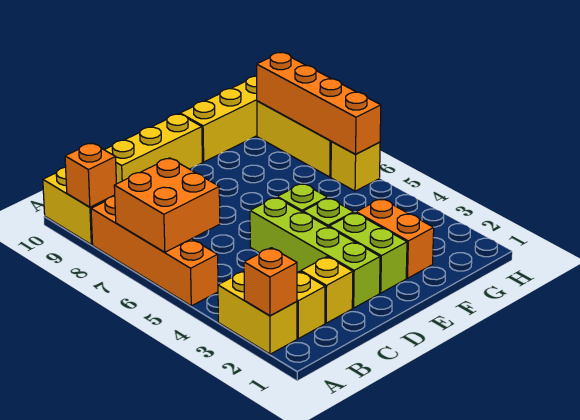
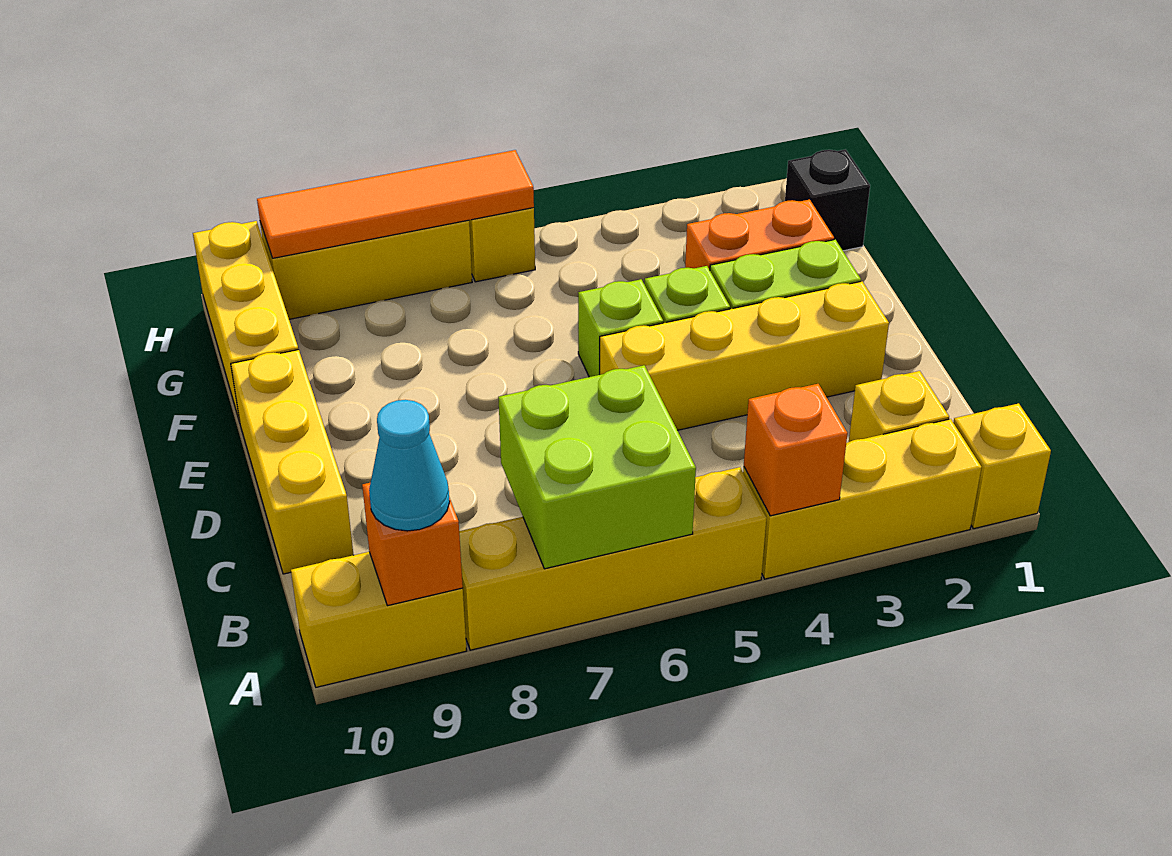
yellow brick A2:A3 level 1 -> yellow brick A2:A4 level 1
orange brick A2 level 2 -> orange brick A4 level 2
orange brick A5:A8 level 1 -> yellow brick A5:A8 level 1
orange brick A6:B7 level 2 -> lime brick A6:B7 level 2
none -> cyan cone A9 level 3
yellow brick C2 level 1 -> yellow brick A1 level 1
lime brick D2:D5 level 1 -> yellow brick D2:D5 level 1
none -> black brick G1 level 1
orange brick H6:H9 level 2 -> orange tile H6:H9 level 2

